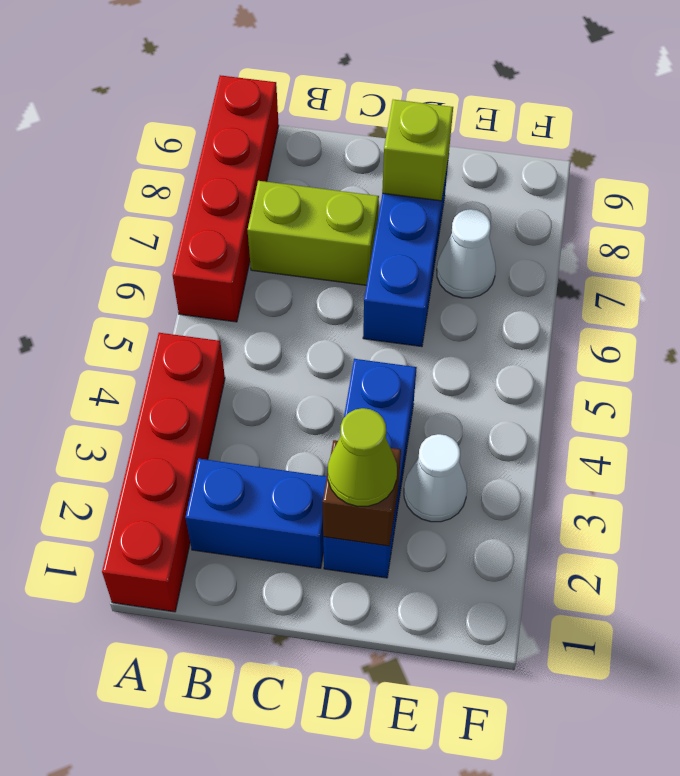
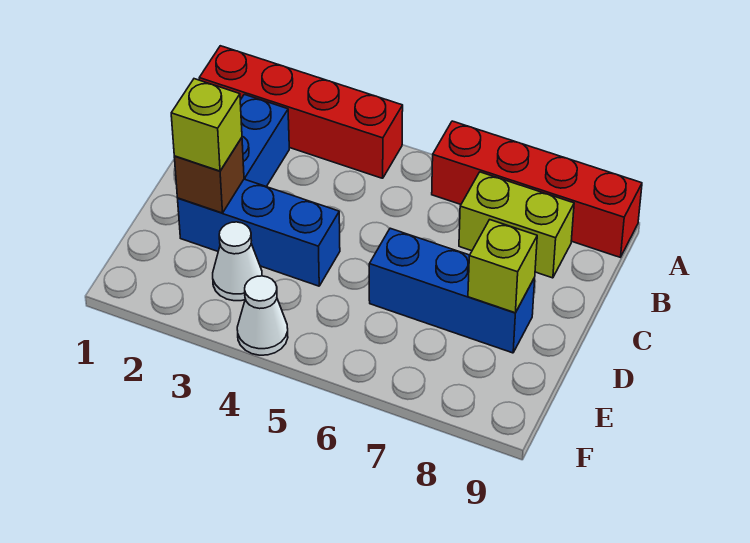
lime brick B7:C7 level 1 -> lime brick B7:B8 level 1
lime cone D2 level 3 -> lime brick D2 level 3
white cone E7 level 1 -> white cone F4 level 1

